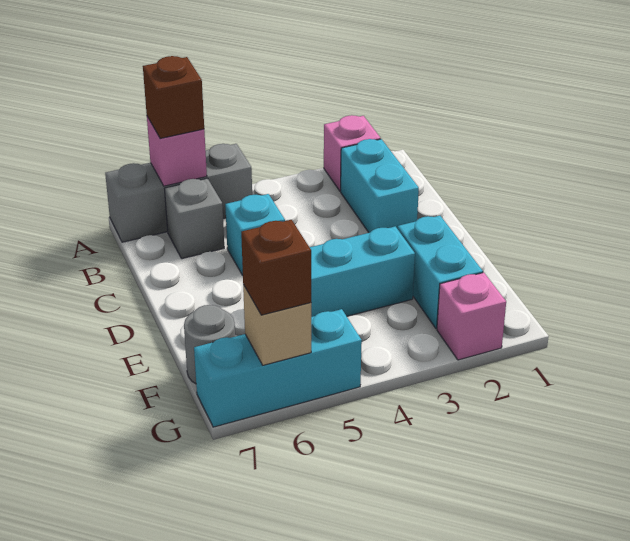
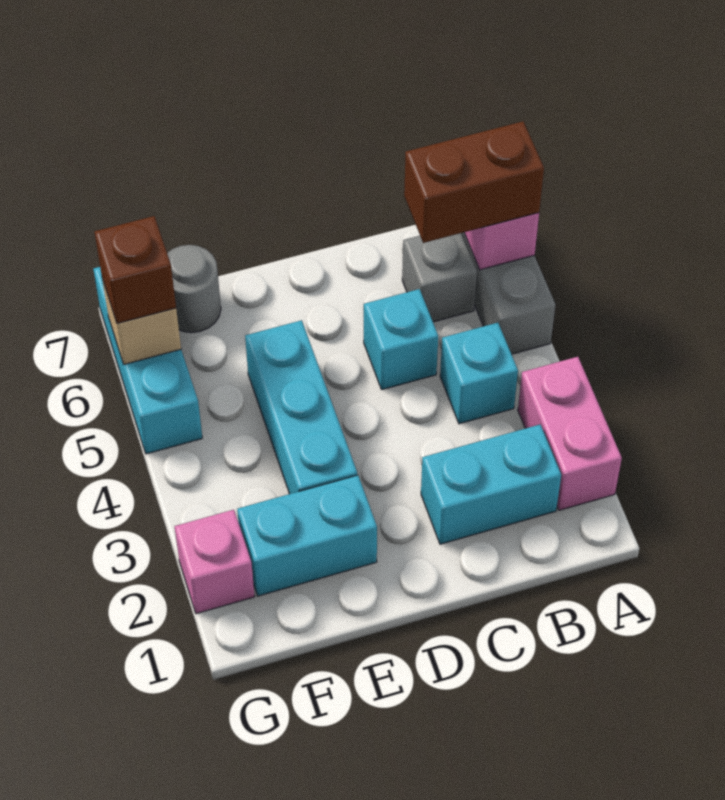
pink brick A2 level 1 -> pink brick A2:A3 level 1
brown brick A6 level 3 -> brown brick A6:B6 level 3
none -> cyan brick B4 level 1

